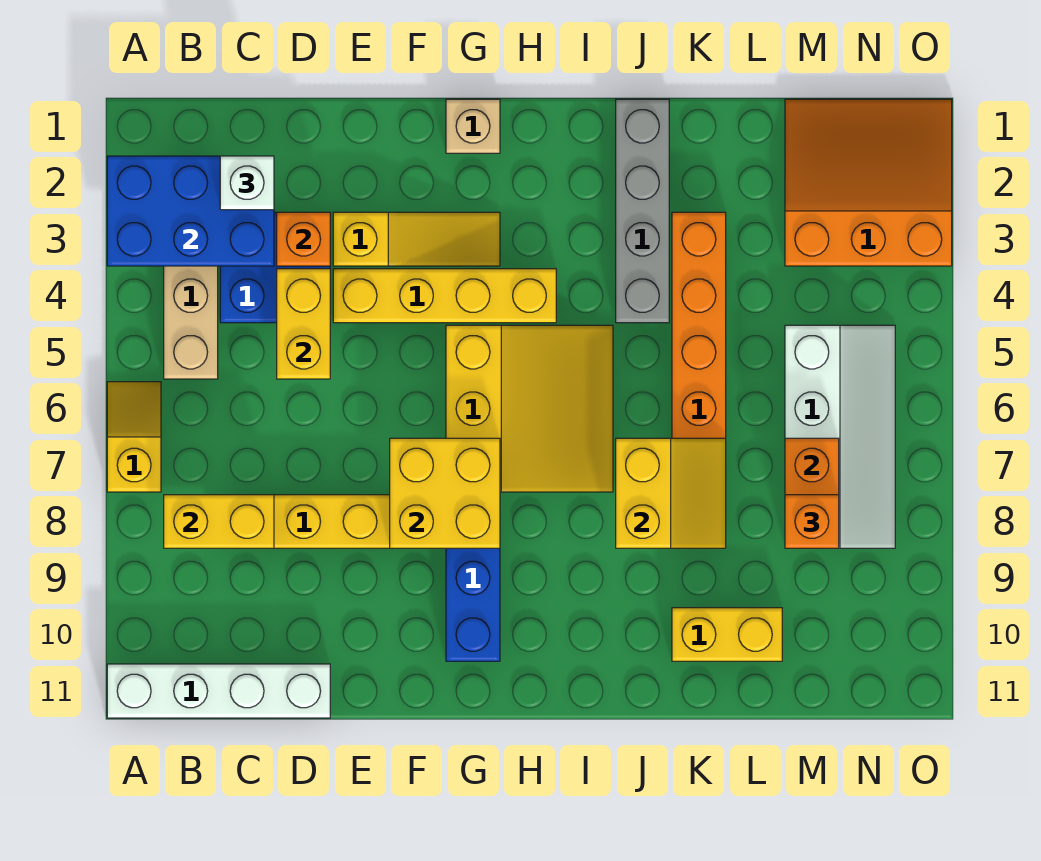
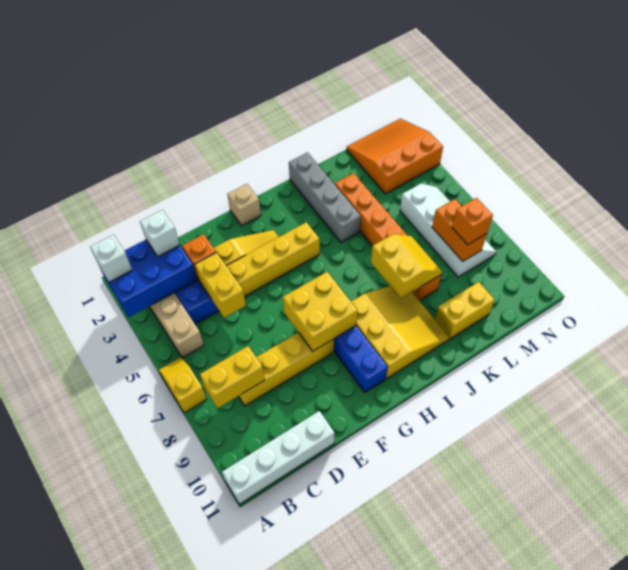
none -> white brick A2 level 3
yellow slope G5:I7 level 1 top G -> yellow slope H8:J10 level 1 top H

